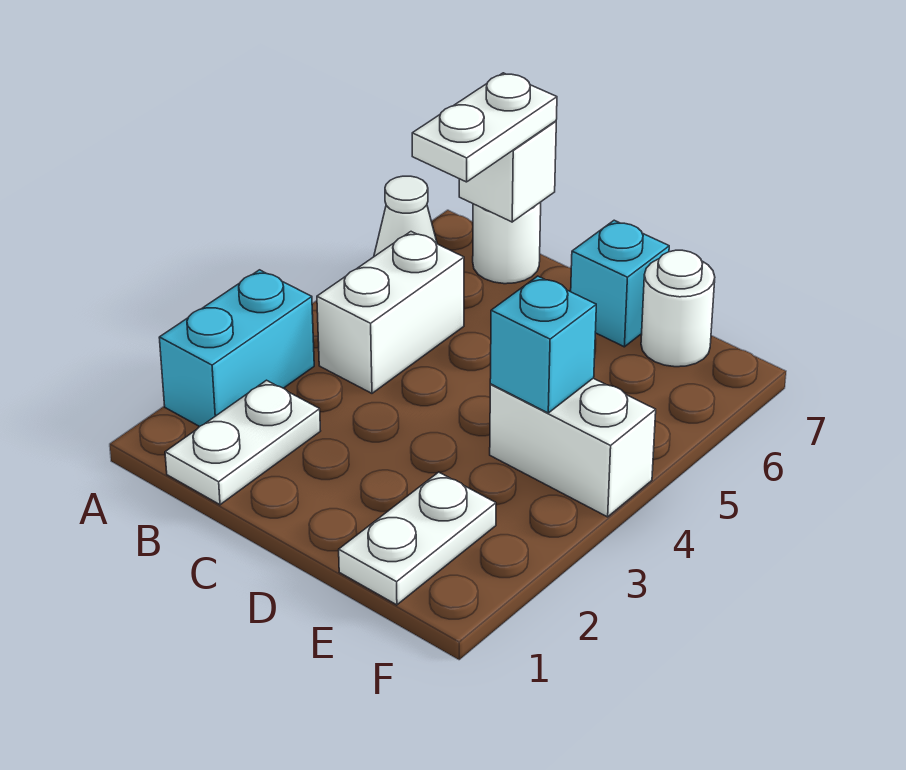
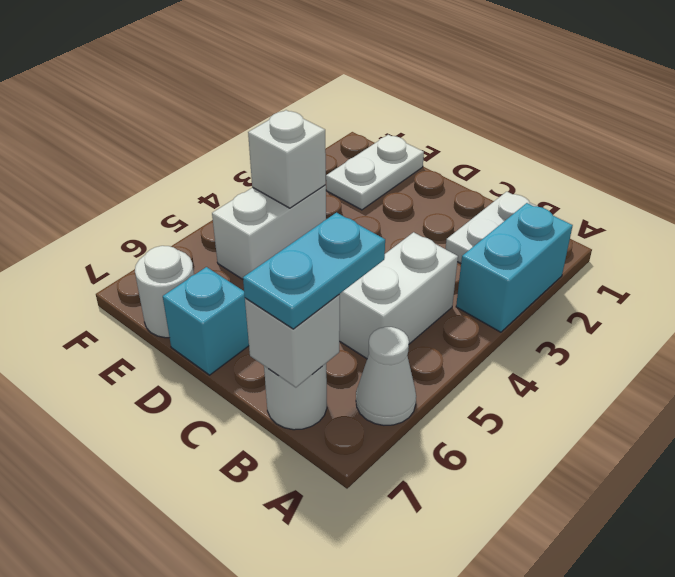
white plate B6:B7 level 3 -> cyan plate B6:B7 level 3
white brick E4:F4 level 1 -> white brick E4:E5 level 1
cyan brick E4 level 2 -> white brick E4 level 2

